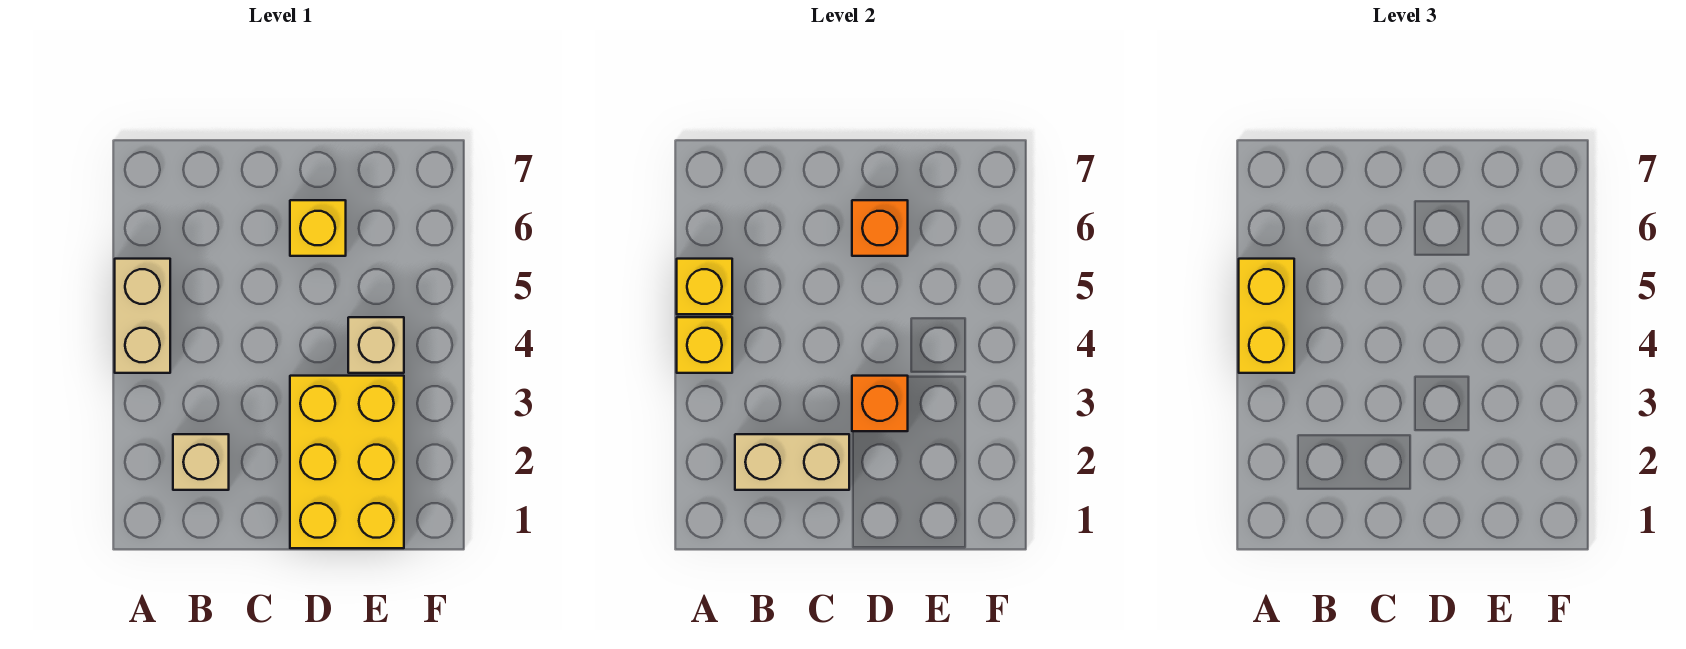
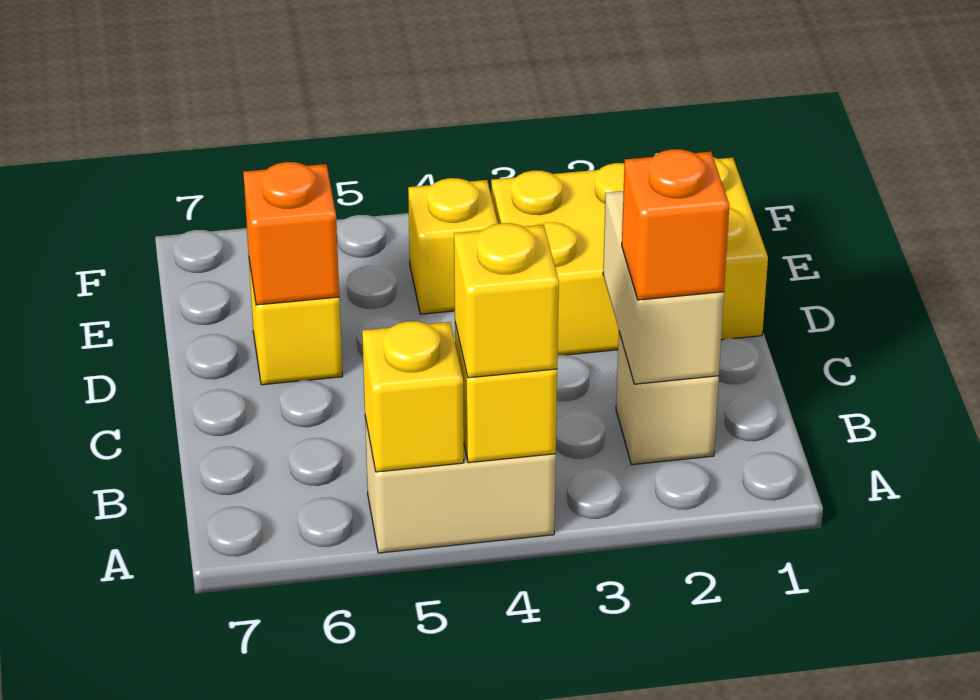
yellow brick A4:A5 level 3 -> yellow brick A4 level 3
orange brick D3 level 2 -> orange brick B2 level 3
tan brick E4 level 1 -> yellow brick E4 level 1

